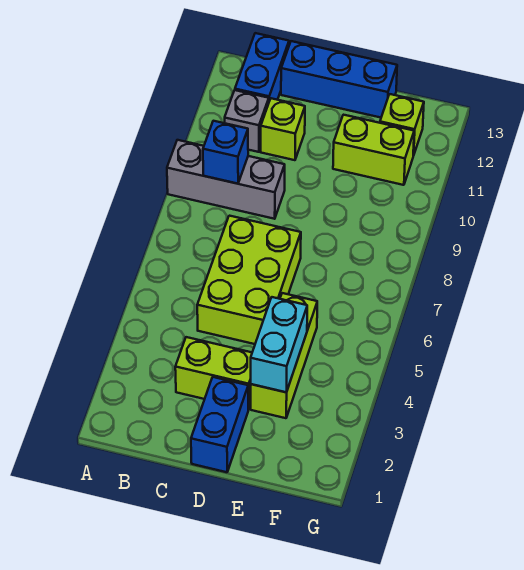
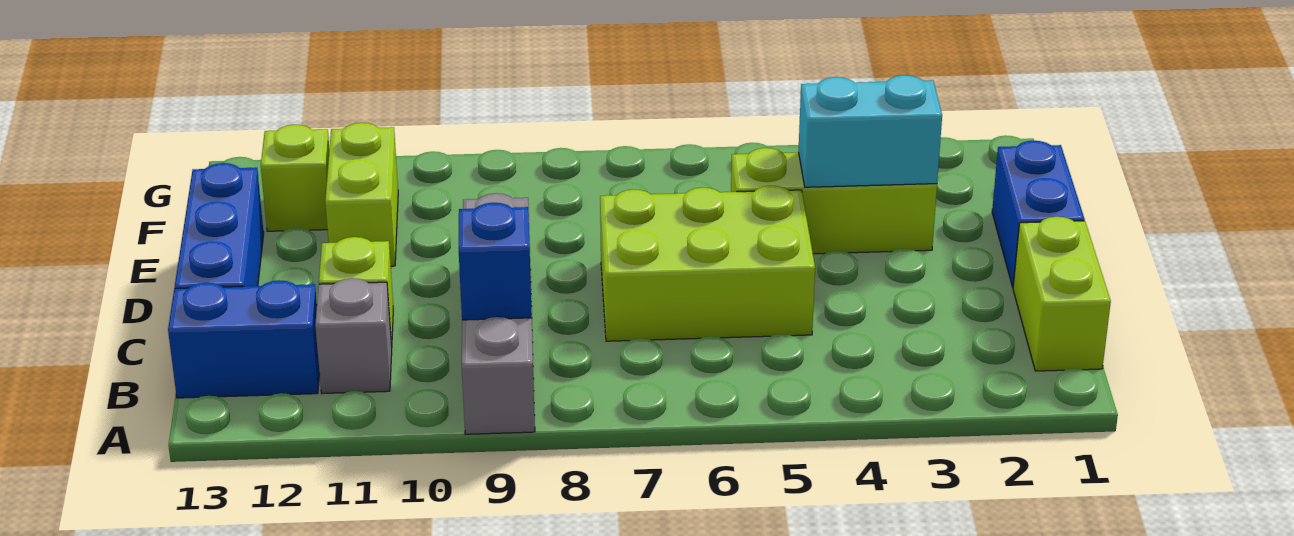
grey brick A9:C9 level 1 -> grey brick A9:D9 level 1
lime brick C3:D3 level 1 -> lime brick B1:C1 level 1
blue brick D1:D2 level 1 -> blue brick D1:E1 level 1

